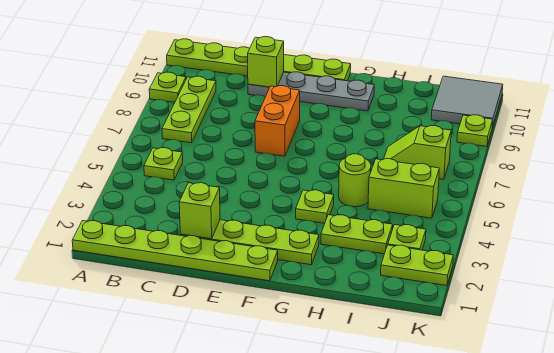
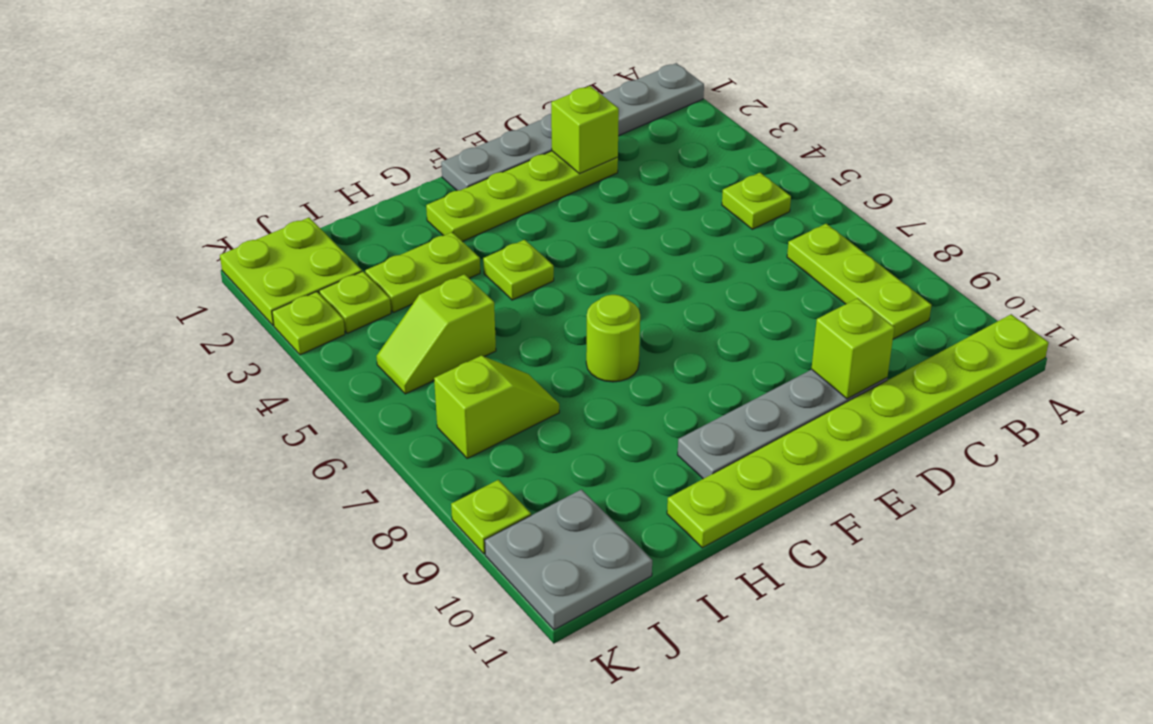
lime plate A1:F1 level 1 -> grey plate A1:F1 level 1
lime plate A9 level 1 -> lime plate K3 level 1
lime plate A11:F11 level 1 -> lime plate A11:H11 level 1
orange brick E7:E8 level 1 -> none
lime round brick H5 level 1 -> lime round brick G7 level 1
lime brick I5:J5 level 1 -> lime slope I5:J5 level 1 top I
lime plate J2:K2 level 1 -> lime plate J1:K2 level 1
grey tile J10:K11 level 1 -> grey plate J10:K11 level 1

